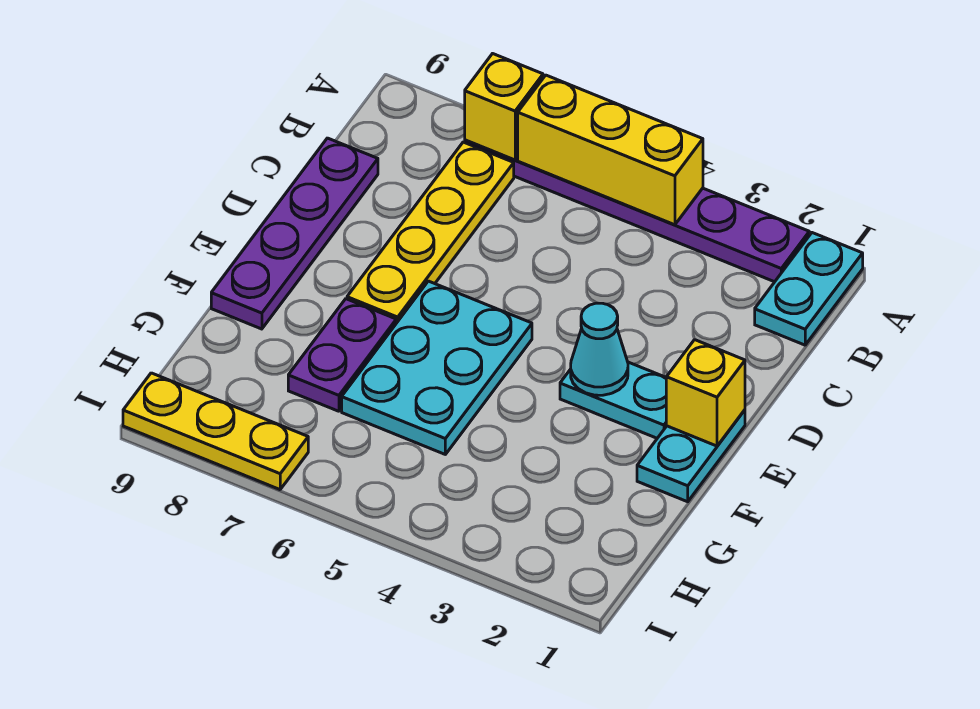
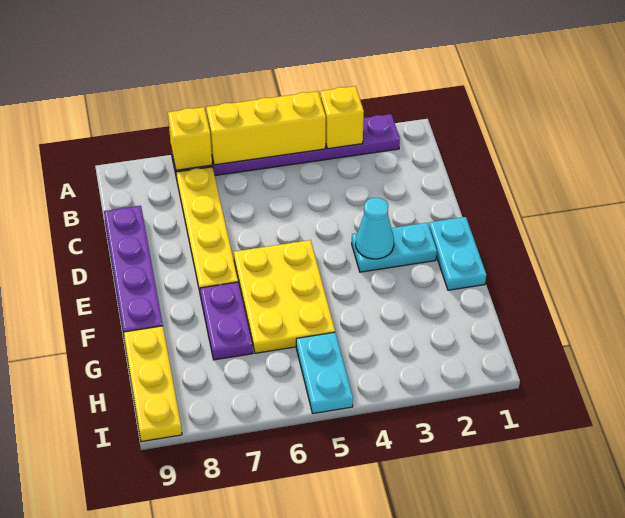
cyan plate A1:B1 level 1 -> cyan plate H5:I5 level 1
yellow brick E1 level 2 -> yellow brick A3 level 2
cyan plate E5:G6 level 1 -> yellow plate E5:G6 level 1
yellow plate I7:I9 level 1 -> yellow plate G9:I9 level 1

